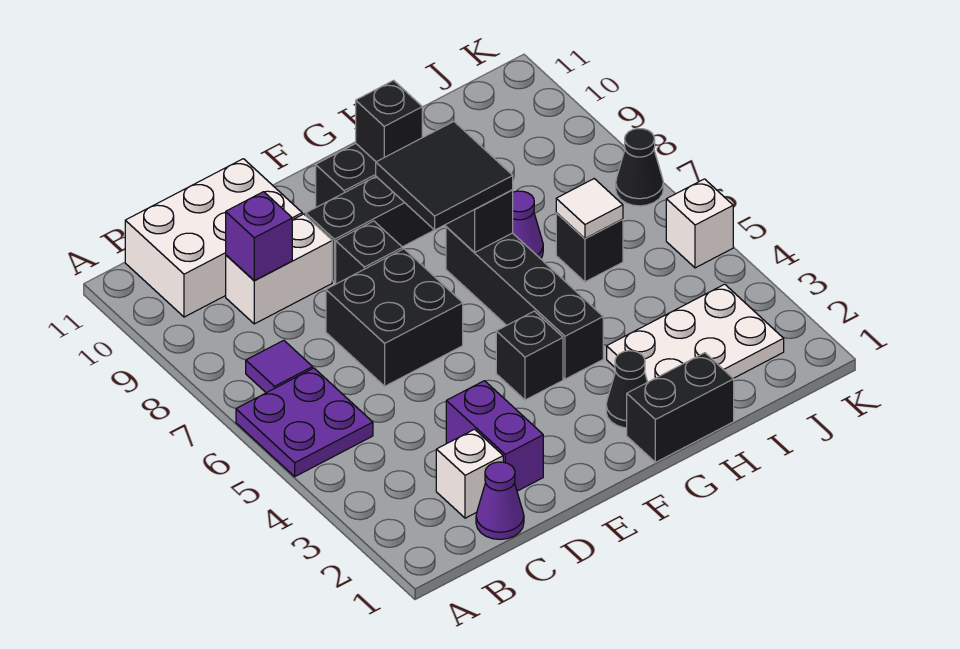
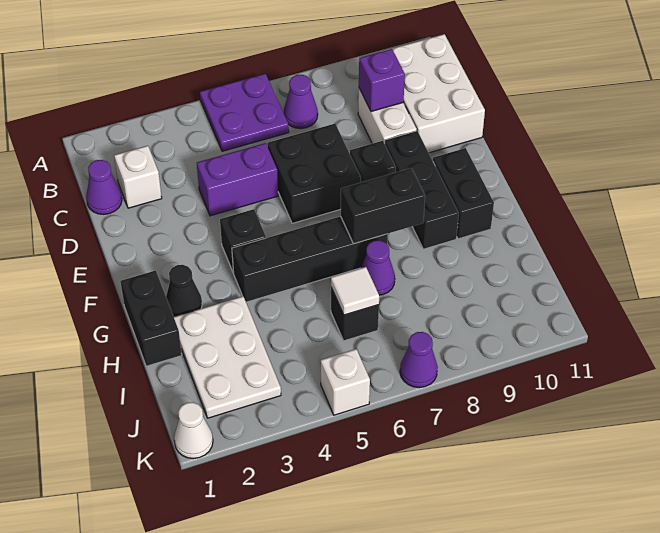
purple tile B7 level 1 -> purple cone B7 level 1
purple brick D2:D3 level 1 -> purple brick D4:D5 level 1
black tile F7:G8 level 3 -> none
black brick G10 level 2 -> none
none -> white cone K1 level 1
black cone K7 level 1 -> purple cone K7 level 1

